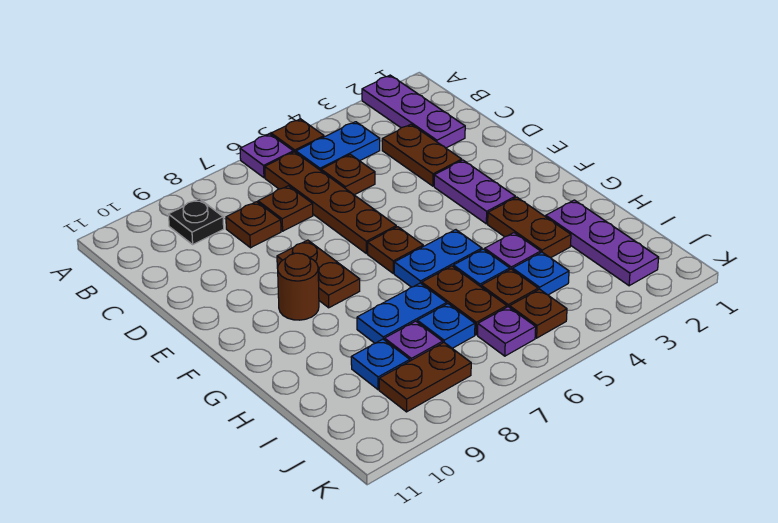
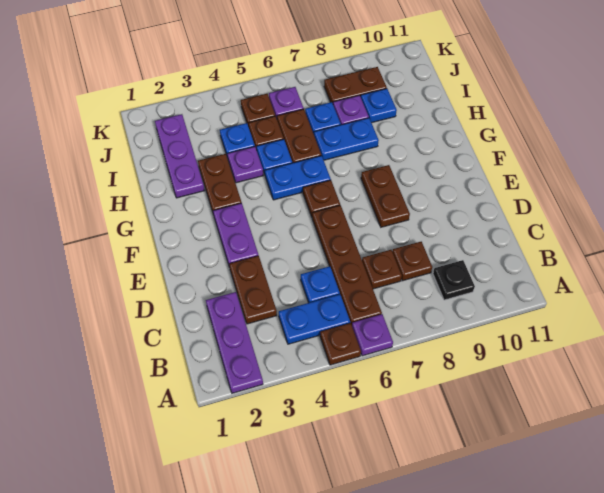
brown plate C5 level 1 -> blue plate C5 level 1
brown round brick F9 level 1 -> none

